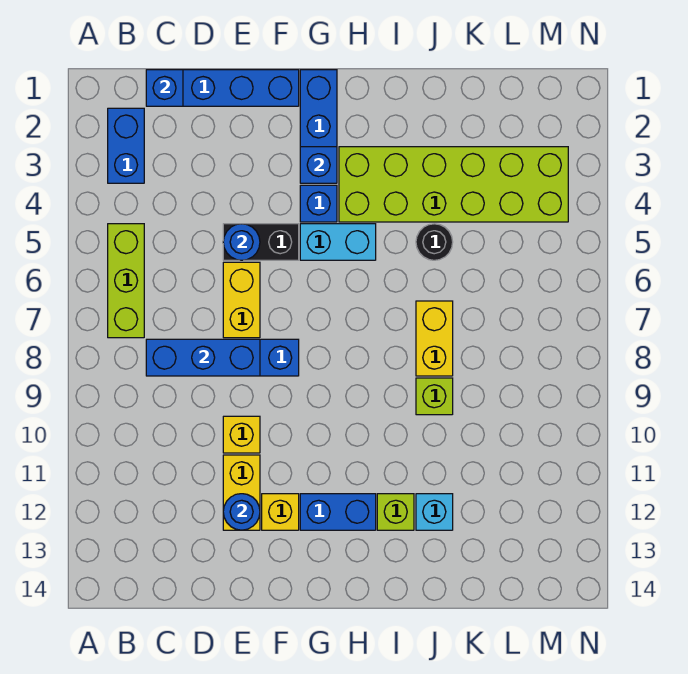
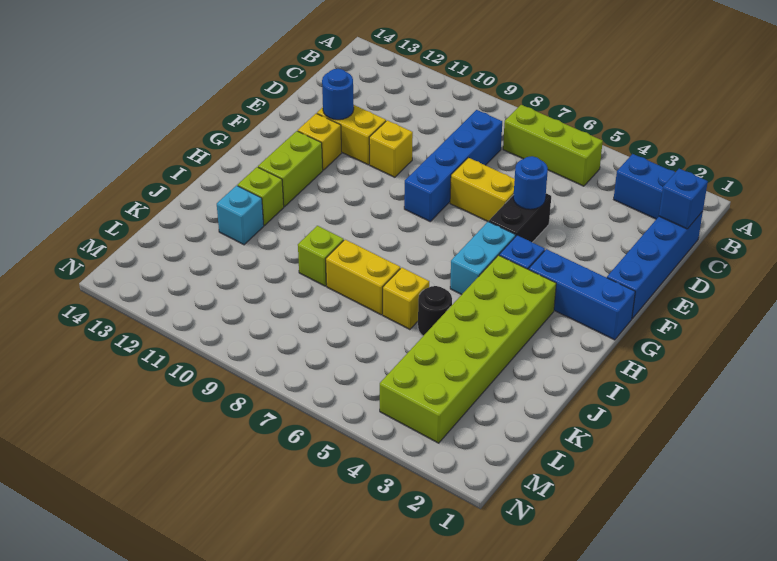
blue brick C8:E8 level 2 -> none
blue brick G3 level 2 -> none
blue brick G12:H12 level 1 -> lime brick G12:H12 level 1
none -> yellow brick J6 level 1

